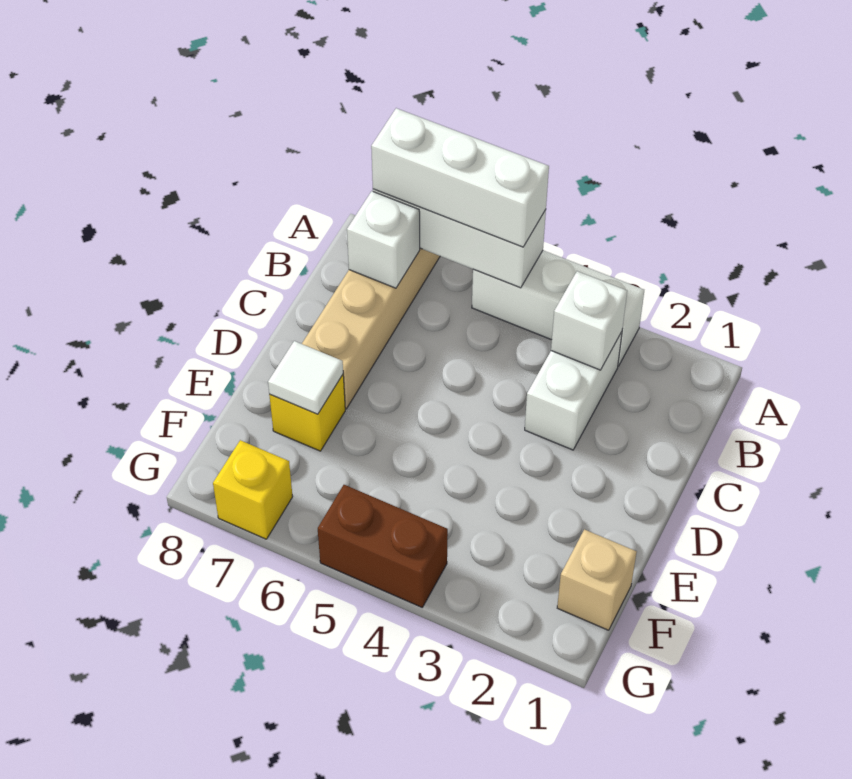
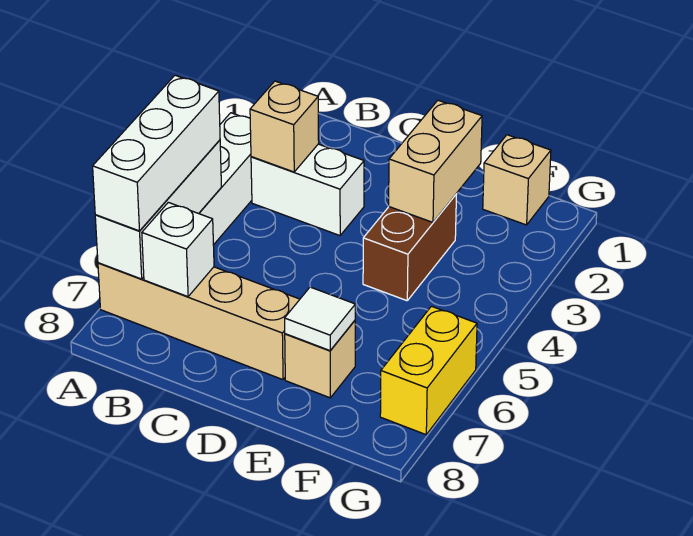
white brick B3 level 2 -> tan brick B3 level 2
none -> tan brick E2:E3 level 2
yellow brick E7 level 1 -> tan brick E7 level 1
brown brick G4:G5 level 1 -> brown brick E3:E4 level 1
yellow brick G7 level 1 -> yellow brick G6:G7 level 1

